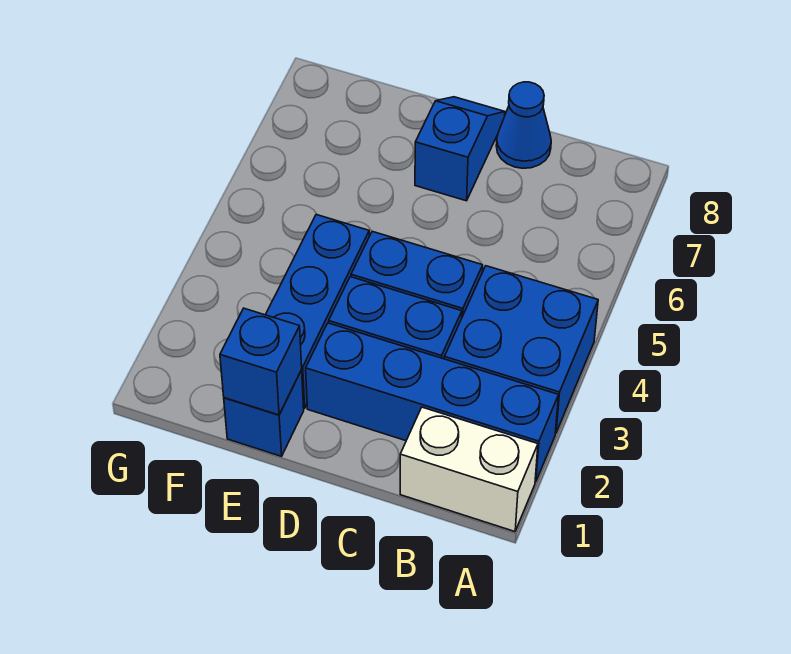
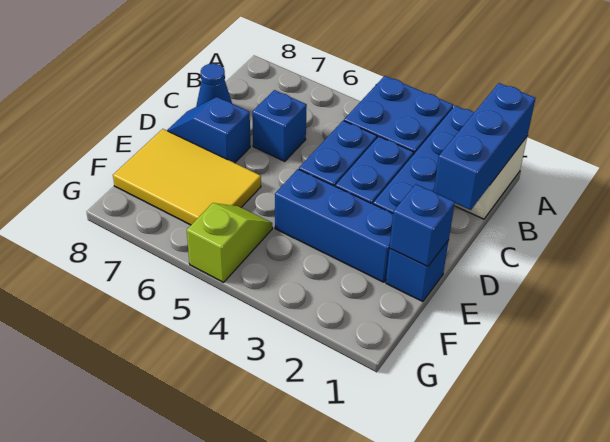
none -> blue brick A1:C1 level 2
none -> blue brick C6 level 1
none -> yellow tile E6:F8 level 1
none -> lime slope F5:G5 level 1 top G

